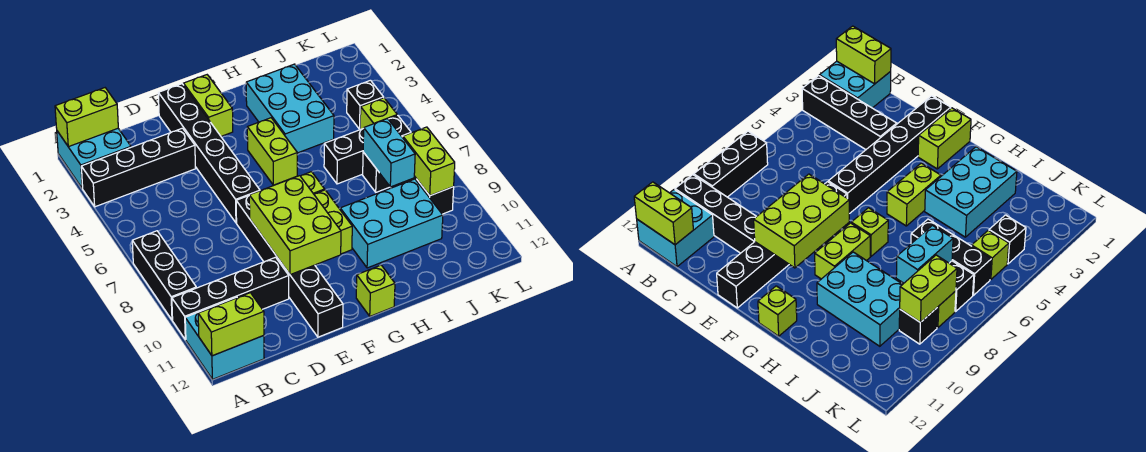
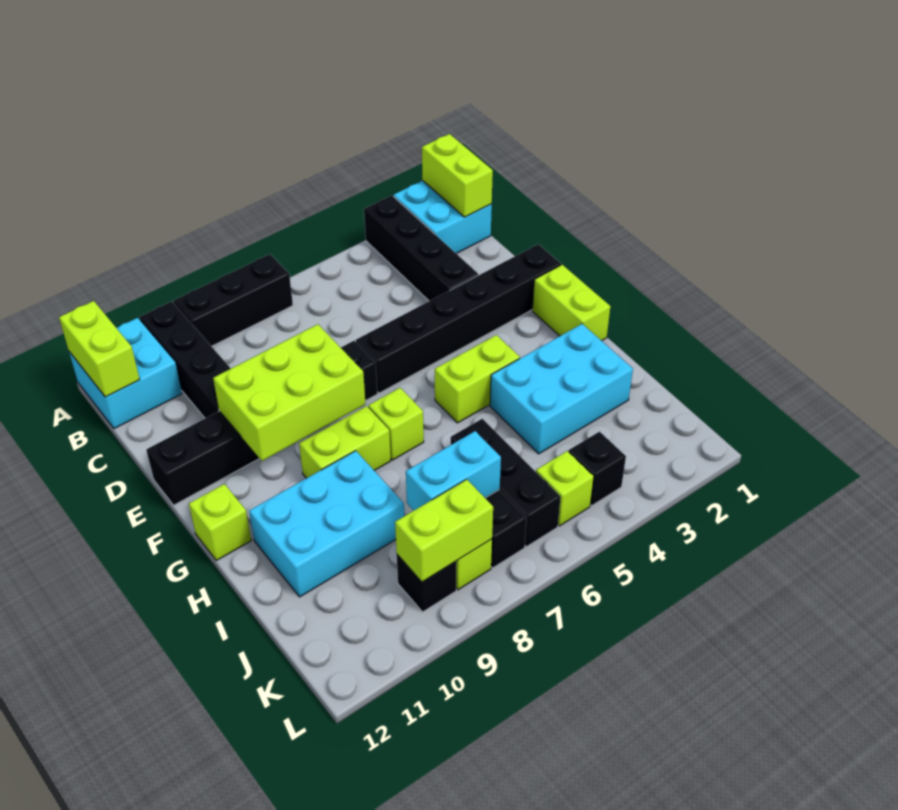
lime brick F1:F2 level 1 -> lime brick F1:G1 level 1
cyan brick H9:J10 level 1 -> cyan brick H9:I11 level 1

